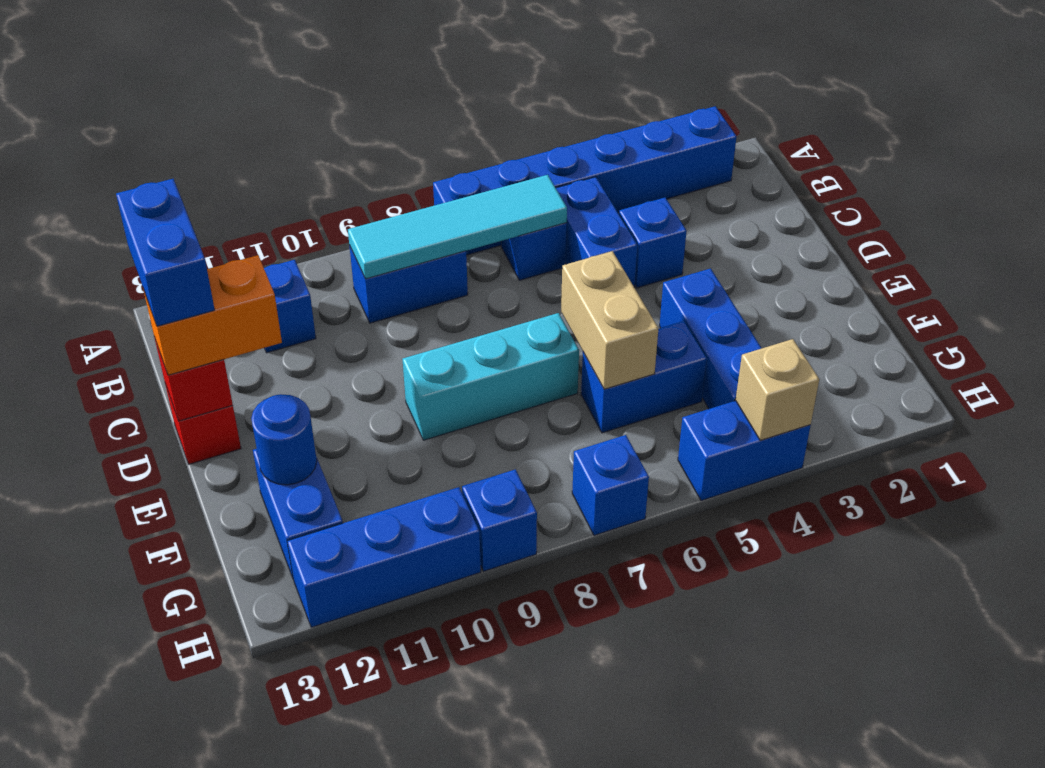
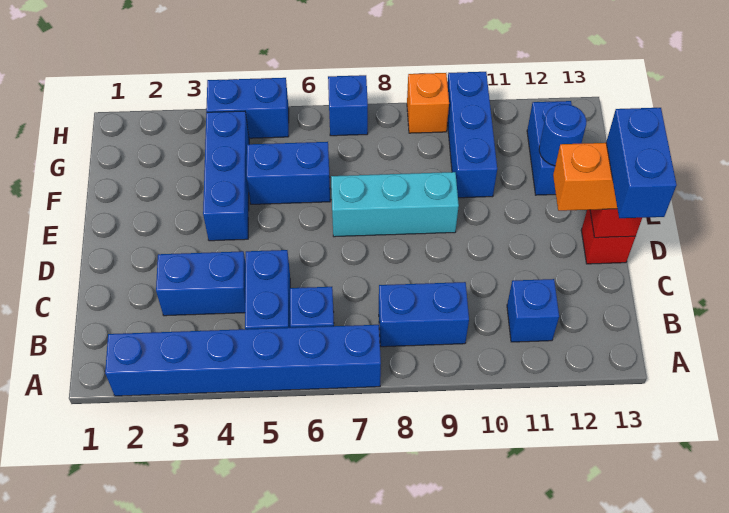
cyan tile B6:B9 level 2 -> none
blue brick C4 level 1 -> blue brick C3:C4 level 1
tan brick E6:F6 level 2 -> none
tan brick H4 level 2 -> none
blue brick H9 level 1 -> orange brick H9 level 1
blue brick H10:H12 level 1 -> blue brick F10:H10 level 1

